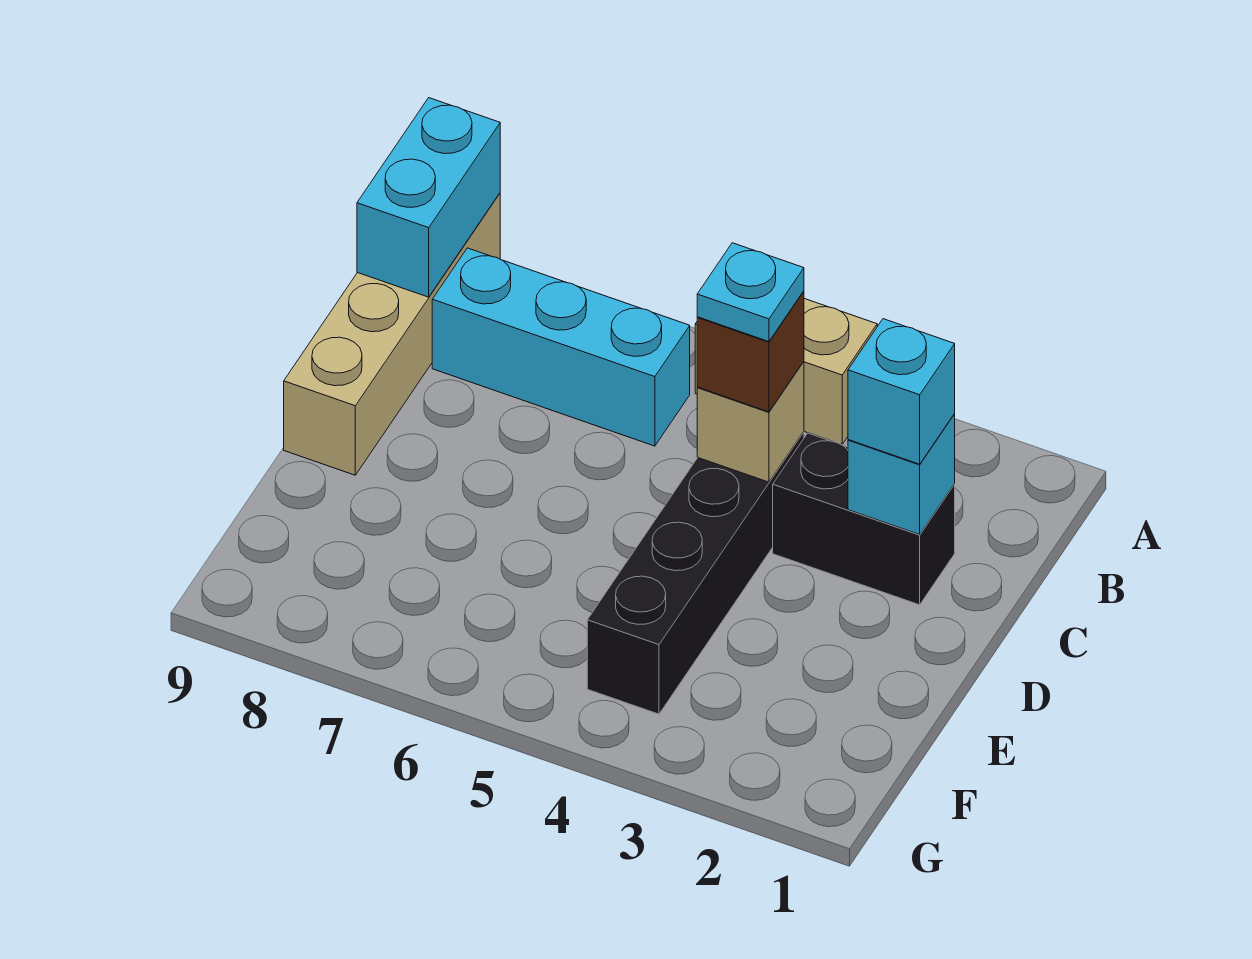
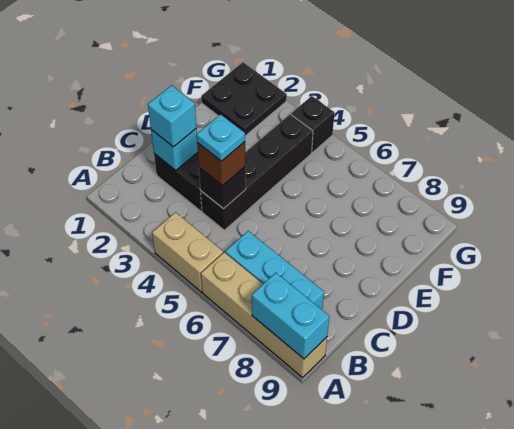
tan brick A9:D9 level 1 -> tan brick A6:A9 level 1
cyan brick A9:B9 level 2 -> cyan brick A8:A9 level 2
tan brick C4 level 2 -> black brick C4 level 2
none -> black plate F1:G2 level 1
none -> black brick G4 level 1

